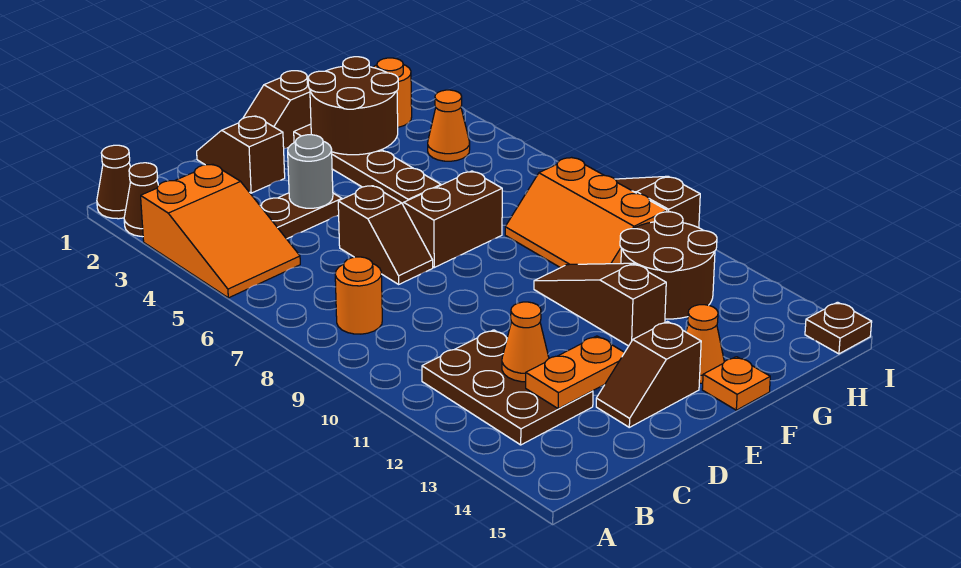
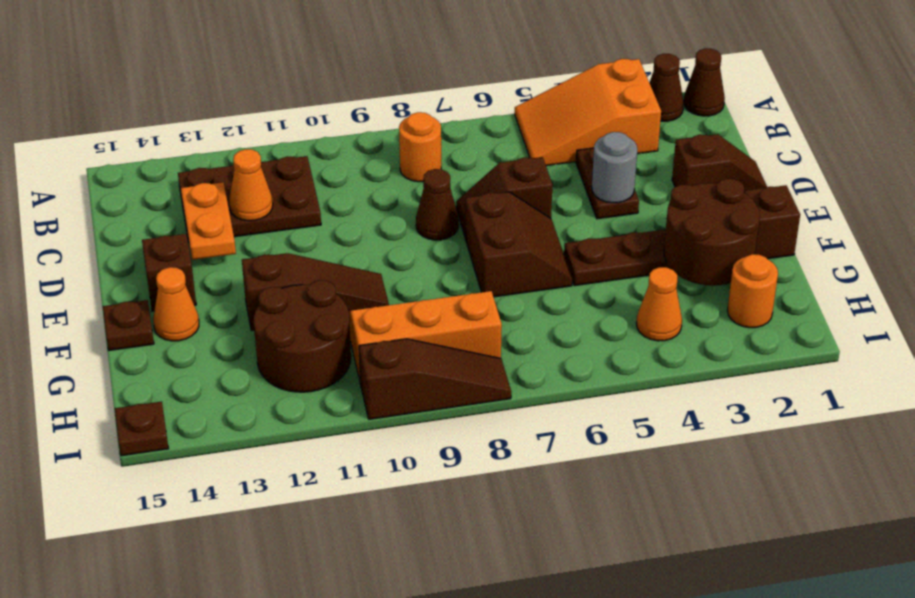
none -> brown cone D8 level 1
orange plate F15 level 1 -> brown plate F15 level 1

